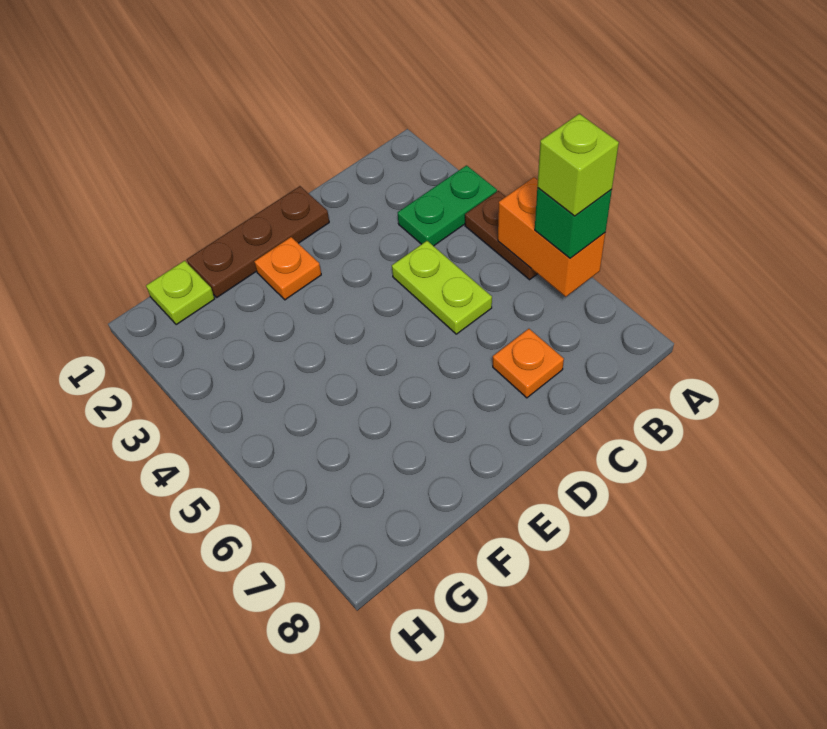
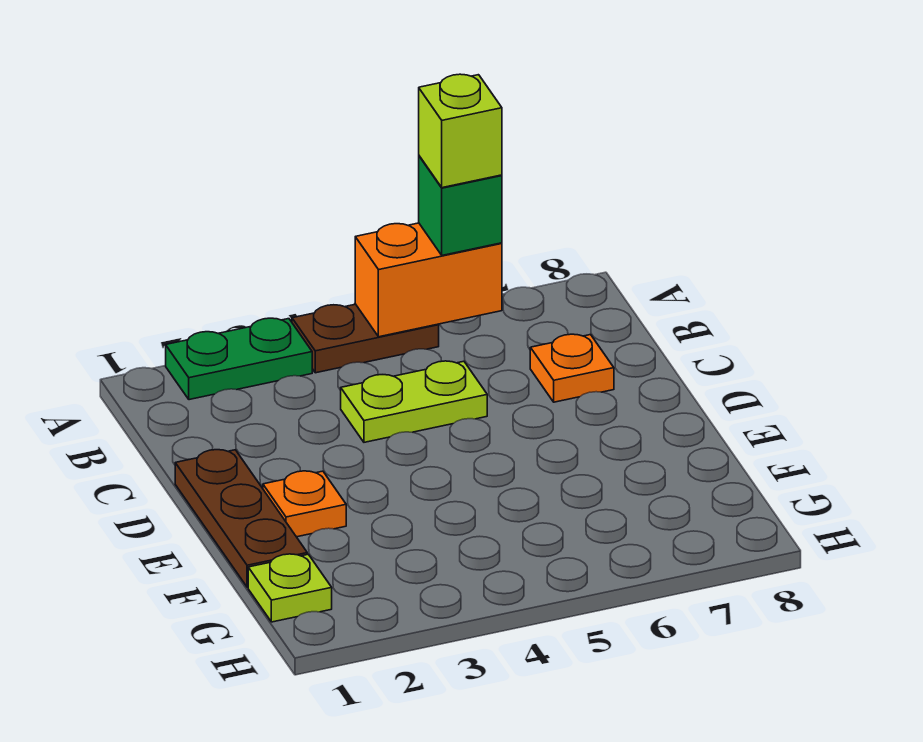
green plate A3:B3 level 1 -> green plate A2:A3 level 1

